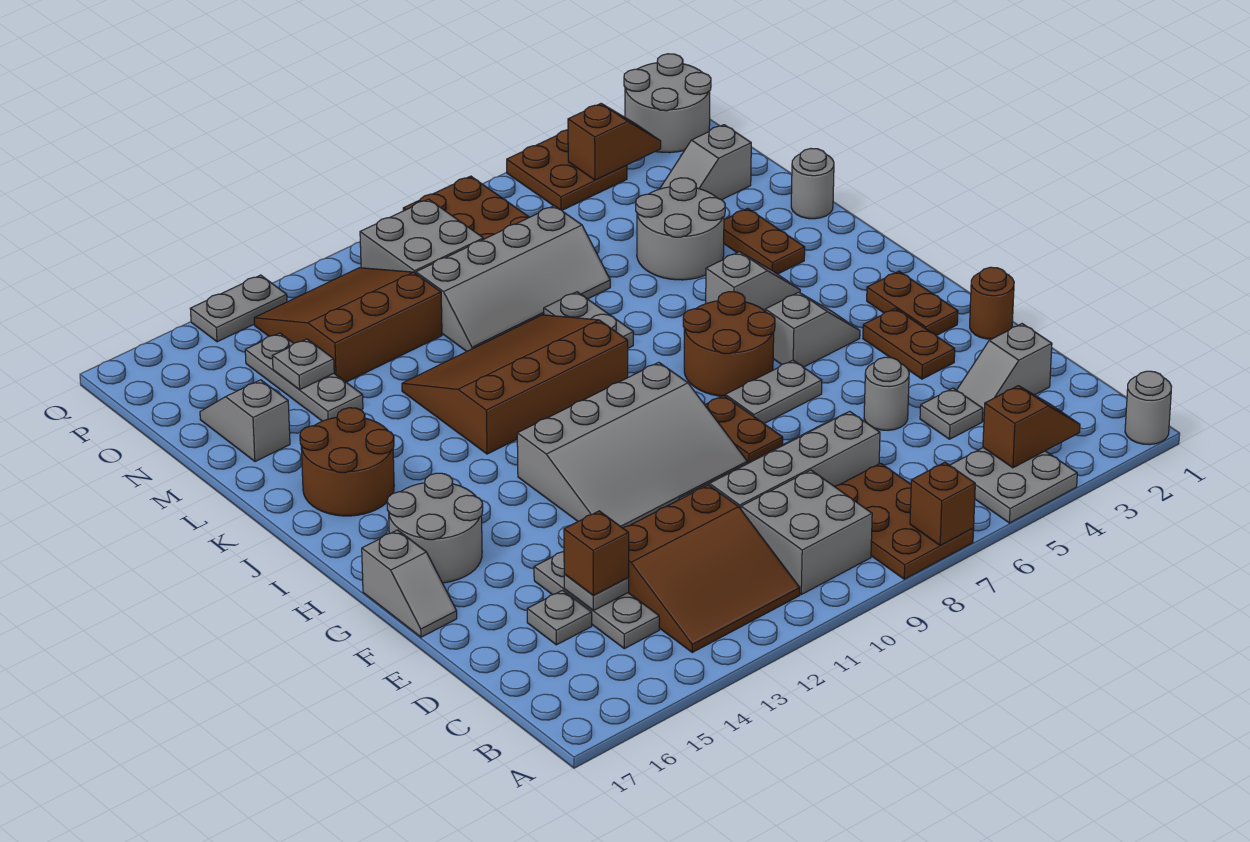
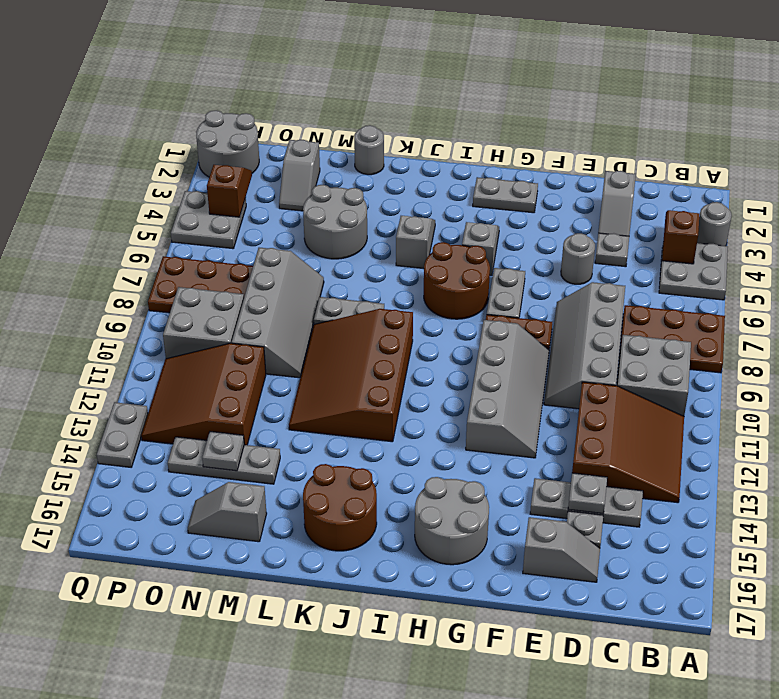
grey round brick A1 level 1 -> grey round brick A3 level 1
brown brick A7 level 2 -> none
brown brick D14 level 3 -> none
brown round brick F1 level 1 -> none
brown plate F3:G3 level 1 -> none
grey slope F9:H12 level 1 top H -> grey slope F9:G12 level 1 top G
grey slope F17:G17 level 1 top G -> grey slope D16:E16 level 1 top E
brown plate G2:H2 level 1 -> grey plate G2:H2 level 1
brown plate K3:L3 level 1 -> none
brown plate P4:Q5 level 1 -> grey plate P4:Q5 level 1

